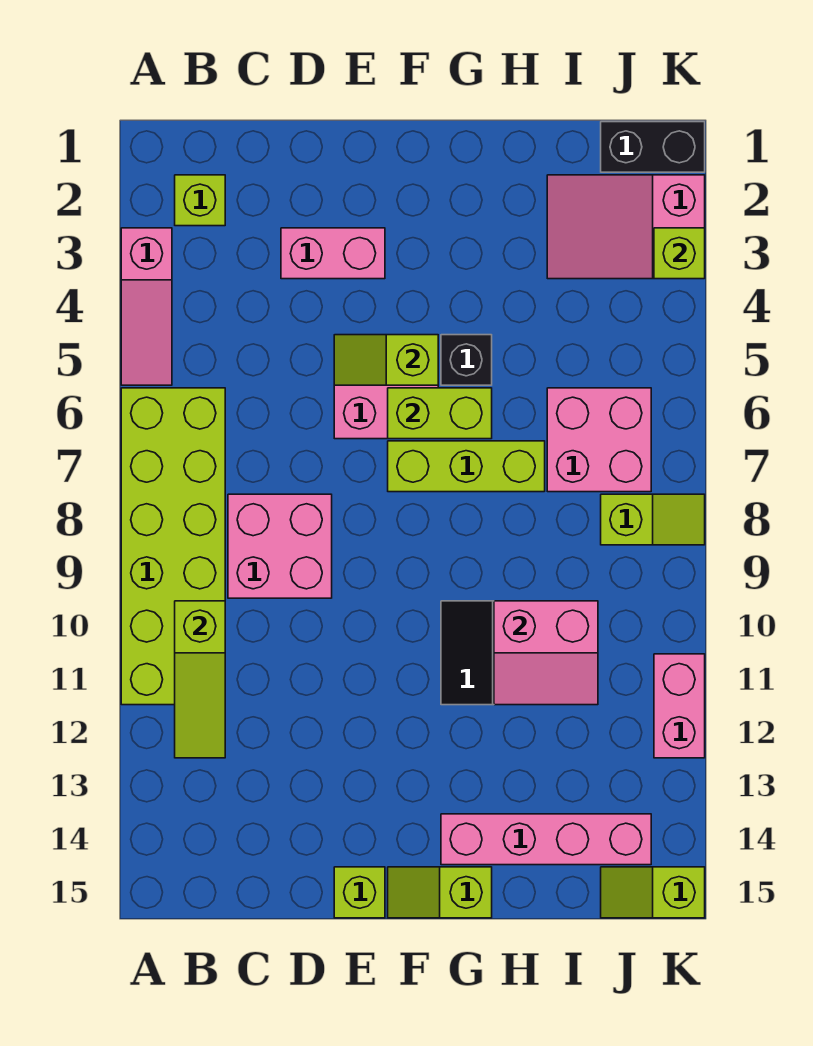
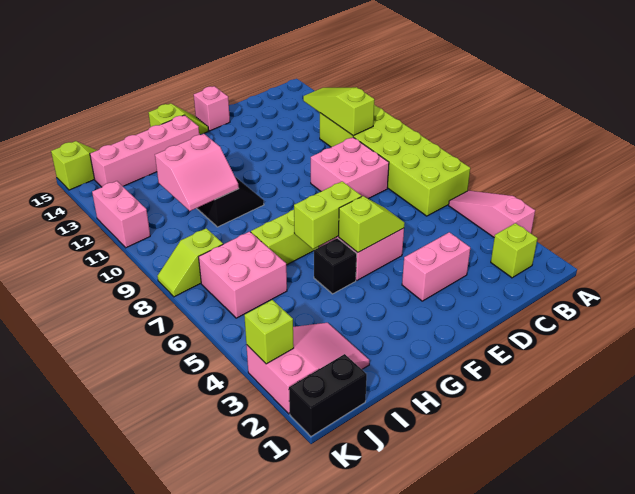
lime brick E15 level 1 -> pink brick E15 level 1
pink slope H10:I11 level 2 top 10 -> pink slope H10:I11 level 2 top 11

